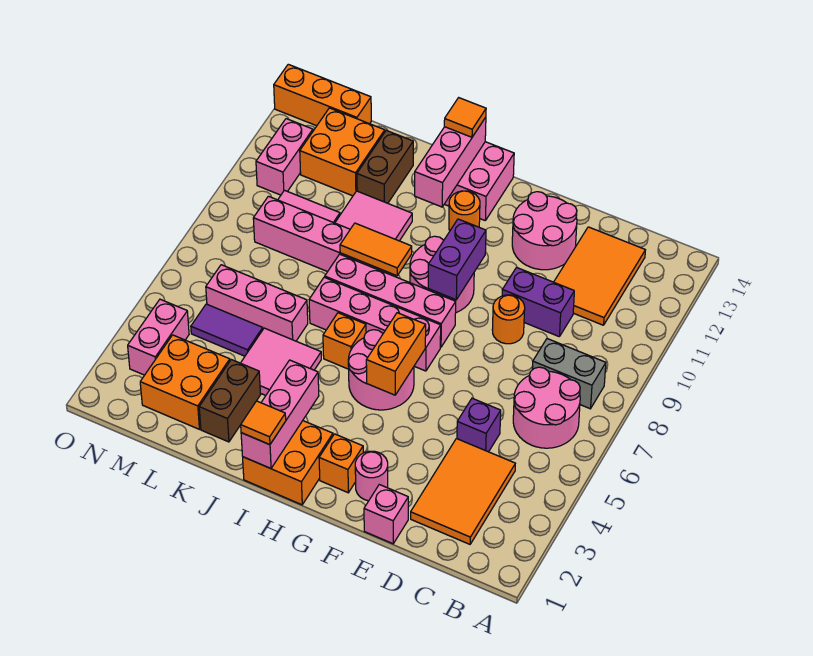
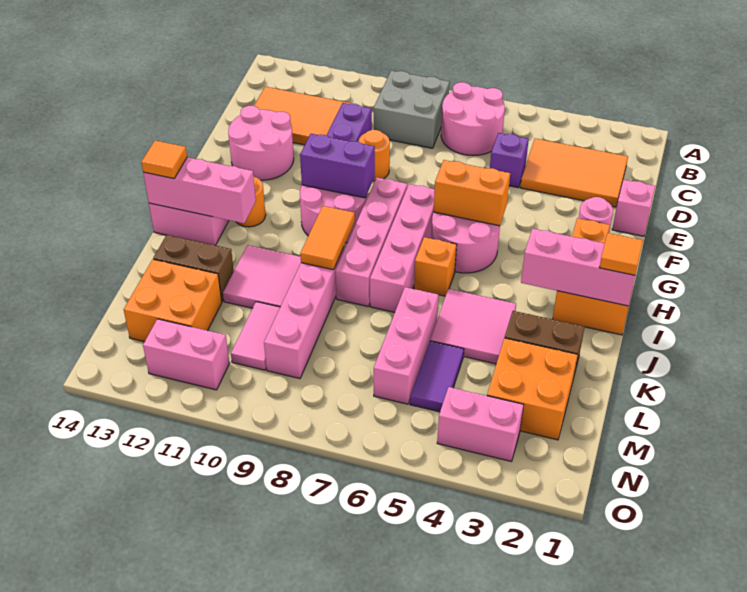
grey brick B8:C8 level 1 -> grey brick B8:C9 level 1
orange brick M14:O14 level 1 -> none

